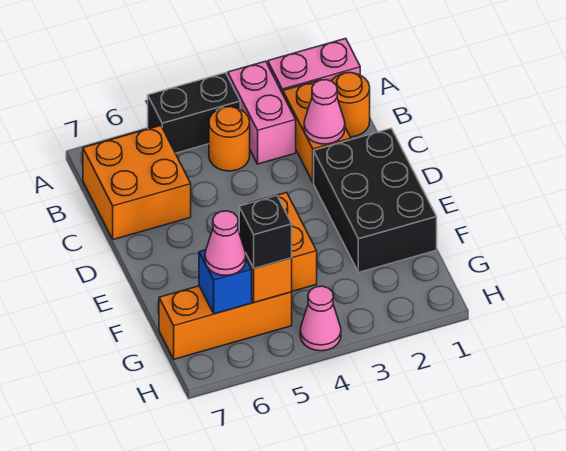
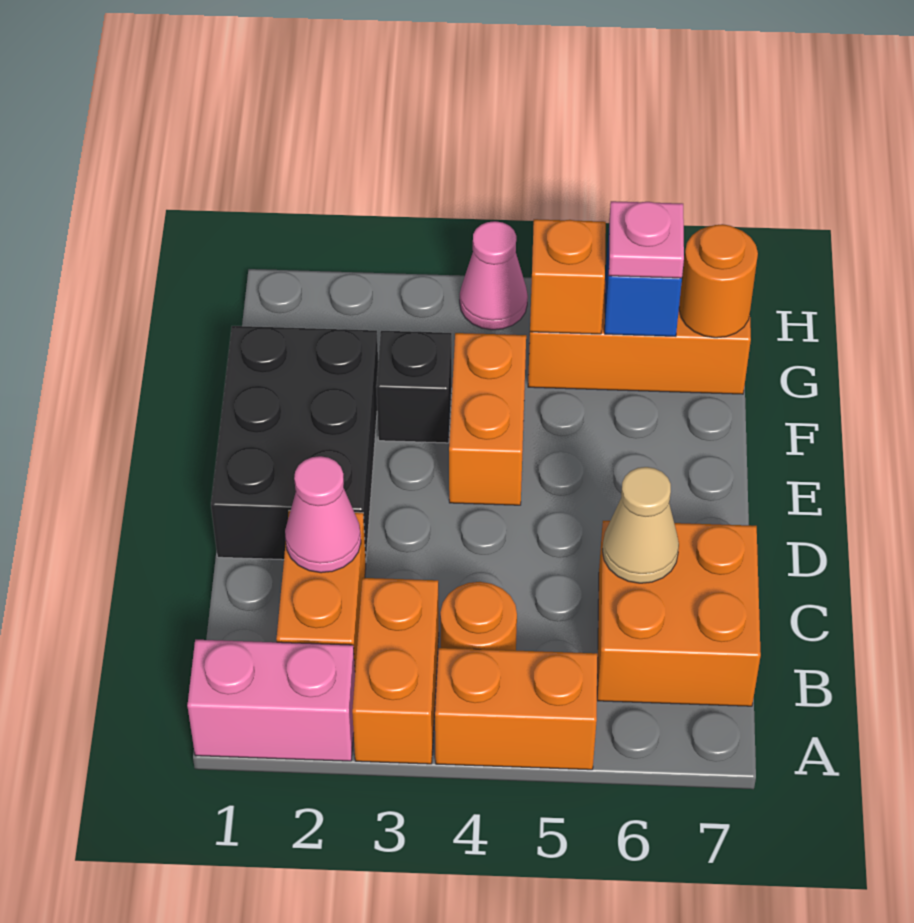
pink brick A3:B3 level 1 -> orange brick A3:B3 level 1
black brick A4:A5 level 1 -> orange brick A4:A5 level 1
orange round brick B1 level 1 -> orange round brick G7 level 2
none -> tan cone C6 level 2
black brick G5 level 3 -> black brick F3 level 1
pink cone G6 level 3 -> pink plate G6 level 3

